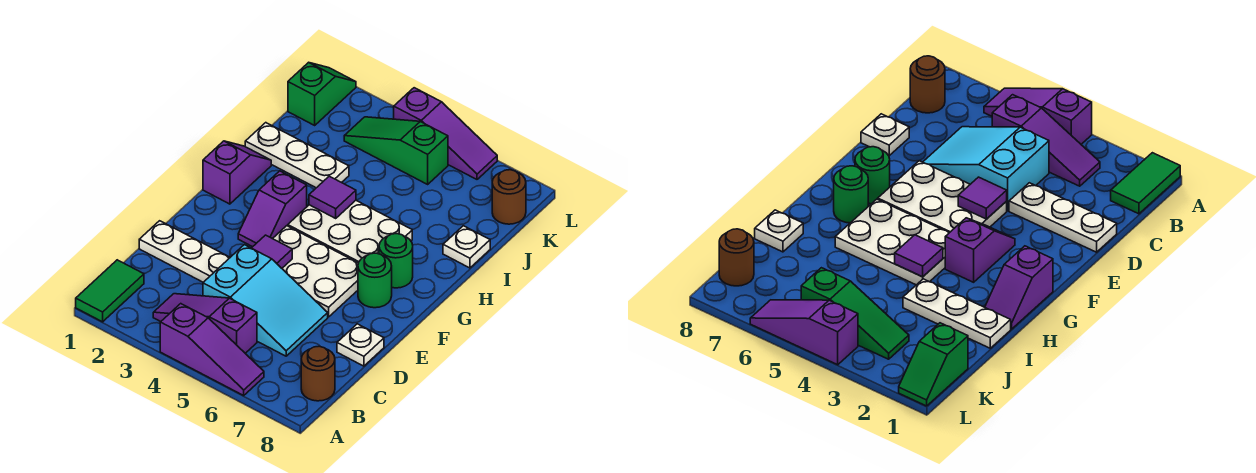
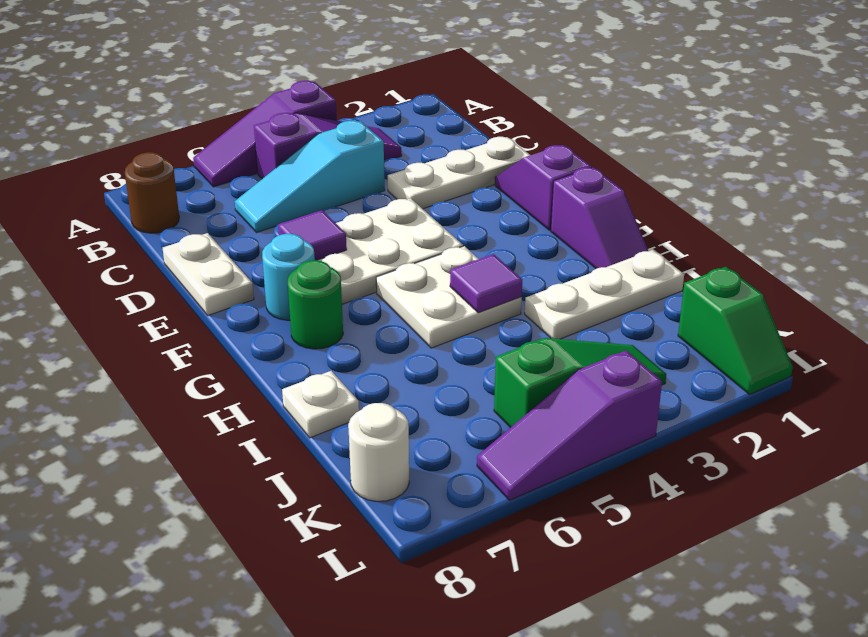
green tile A1:B1 level 1 -> none
cyan slope C4:D6 level 1 top 4 -> cyan slope C4:C6 level 1 top 4
white plate D8 level 1 -> white plate D8:E8 level 1
purple tile E4 level 2 -> purple tile E6 level 2
purple slope F3:G3 level 1 top G -> purple slope E1:F1 level 1 top F
green round brick F7 level 1 -> cyan round brick F7 level 1
white plate G4:H6 level 1 -> white plate G4:H5 level 1
brown round brick K8 level 1 -> white round brick K8 level 1

